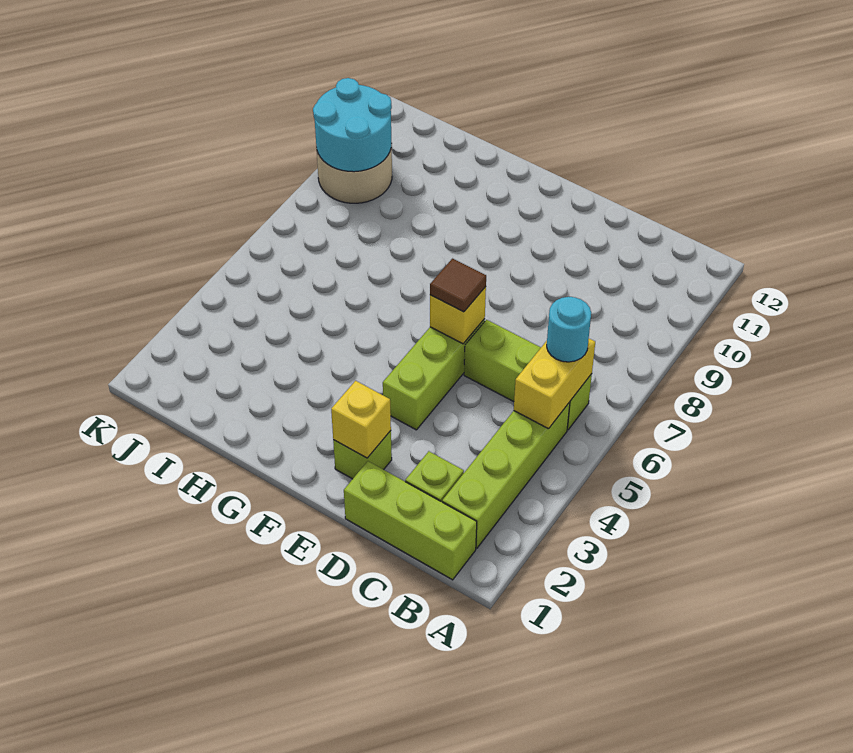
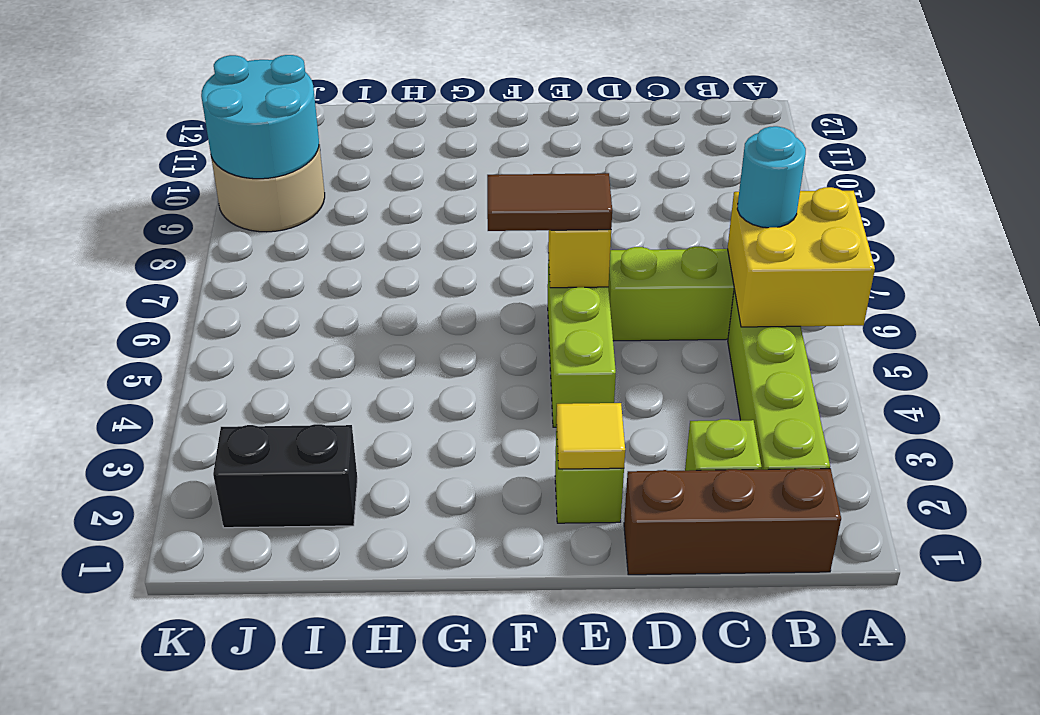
lime brick B1:D1 level 1 -> brown brick B1:D1 level 1
yellow brick B5:B6 level 2 -> yellow brick A5:B6 level 2
yellow brick E2 level 2 -> yellow tile E2 level 2
brown tile E6 level 3 -> brown tile E6:F6 level 3
none -> black brick I2:J2 level 1

